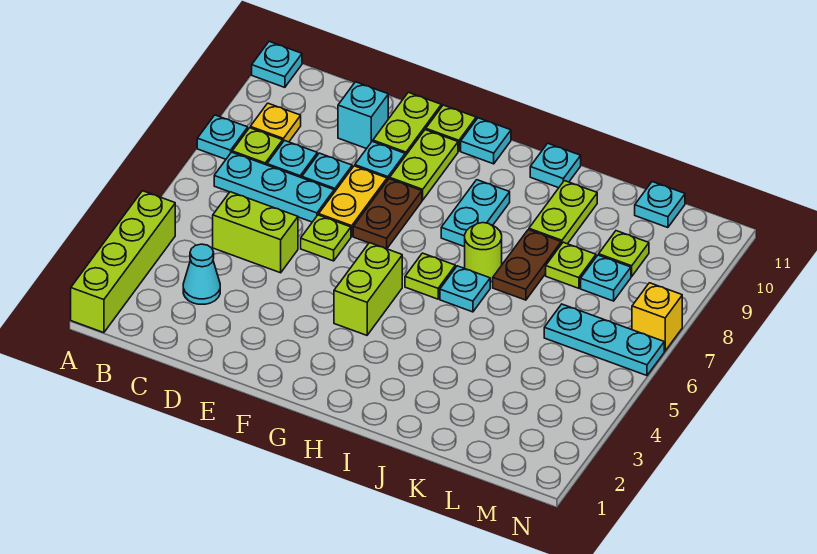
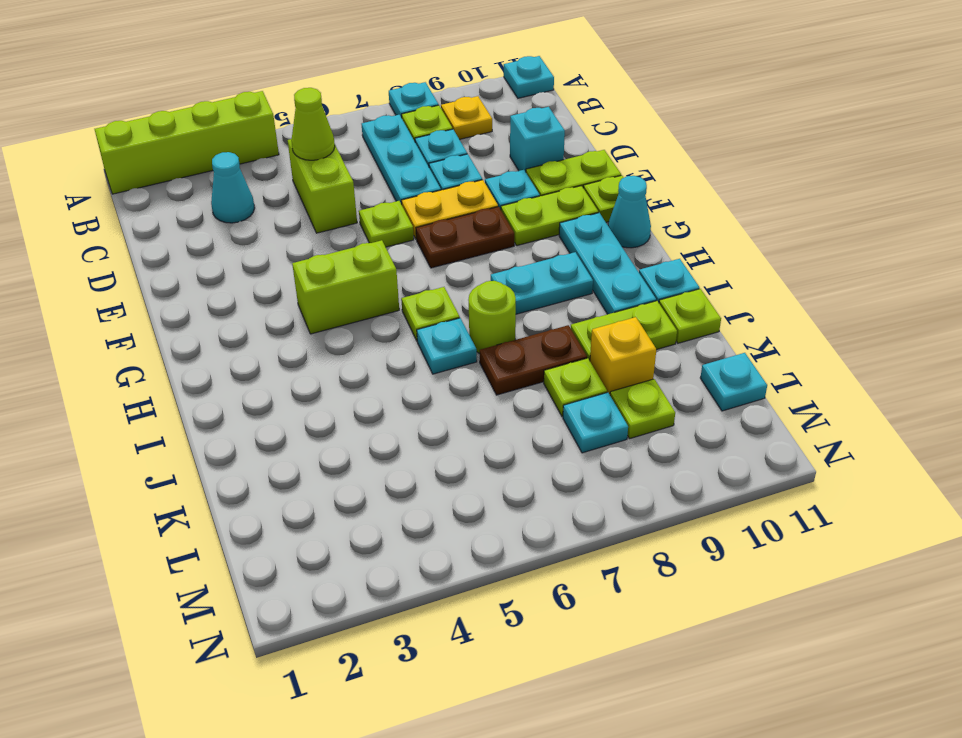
none -> lime cone C5 level 2
cyan plate G11 level 1 -> cyan cone G11 level 1
none -> lime plate J11 level 1
cyan plate L6:N6 level 1 -> cyan plate G10:I10 level 1
yellow brick N7 level 1 -> yellow brick K9 level 1

